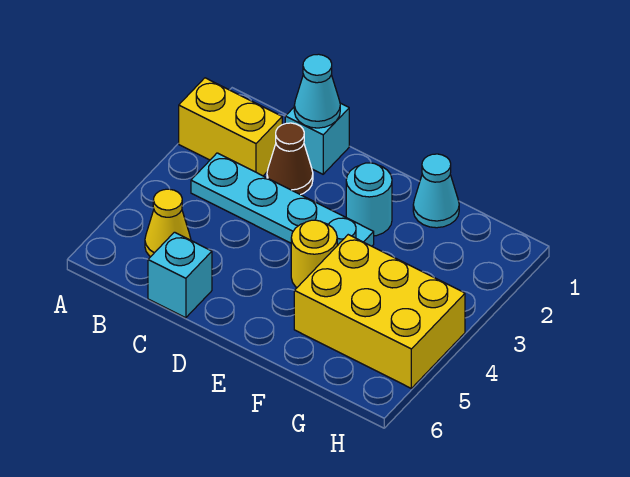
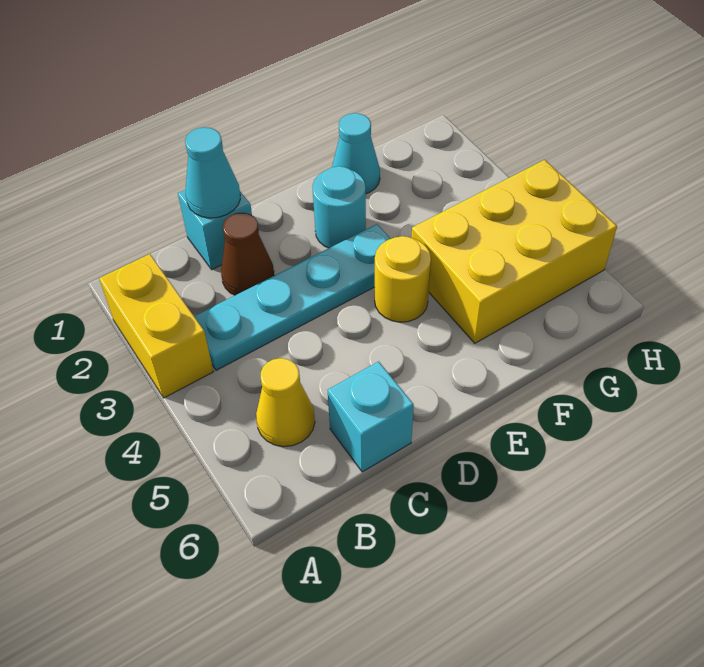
yellow brick A2:B2 level 1 -> yellow brick A2:A3 level 1

